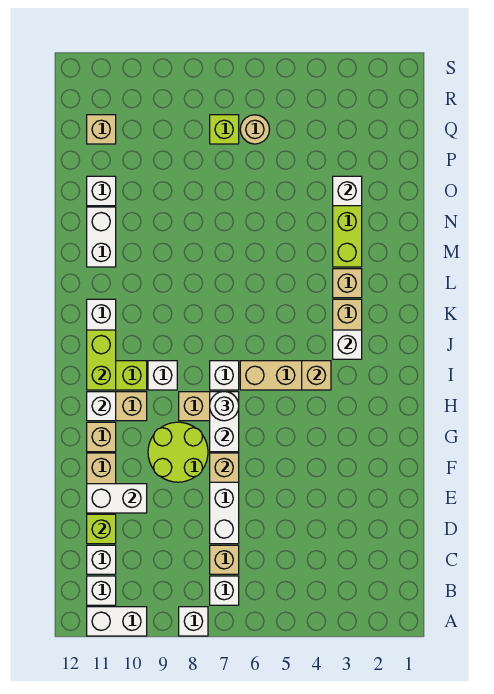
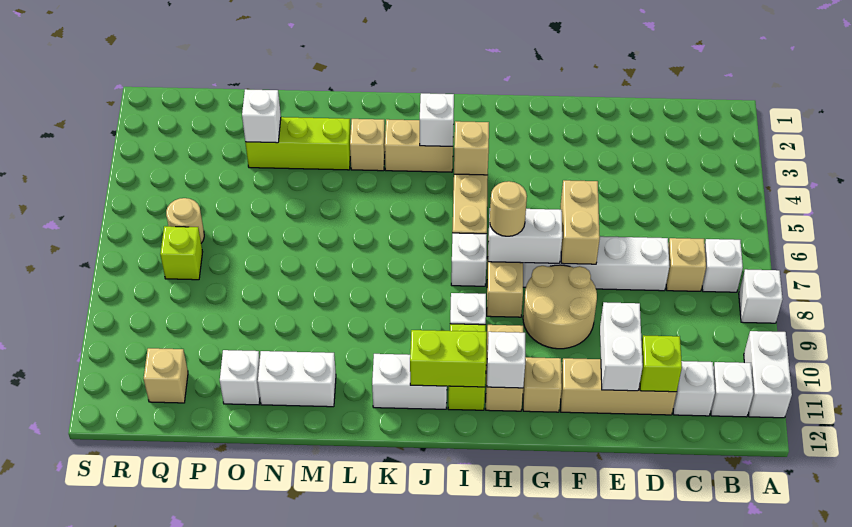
tan brick F7 level 2 -> tan brick F6:F7 level 2
lime round brick F8:G9 level 1 -> tan round brick F8:G9 level 1
white round brick H7 level 3 -> tan round brick H7 level 3

